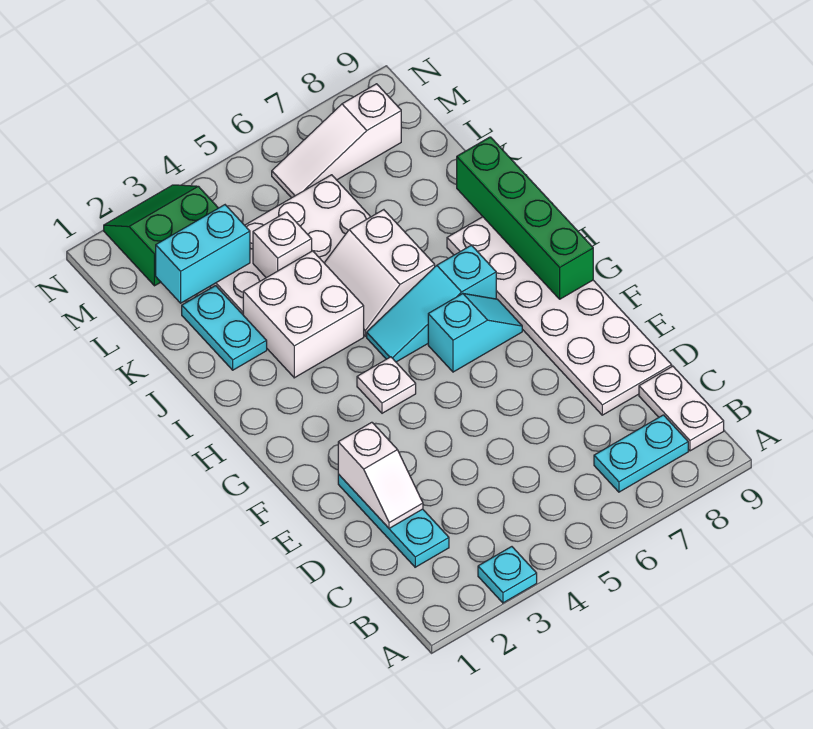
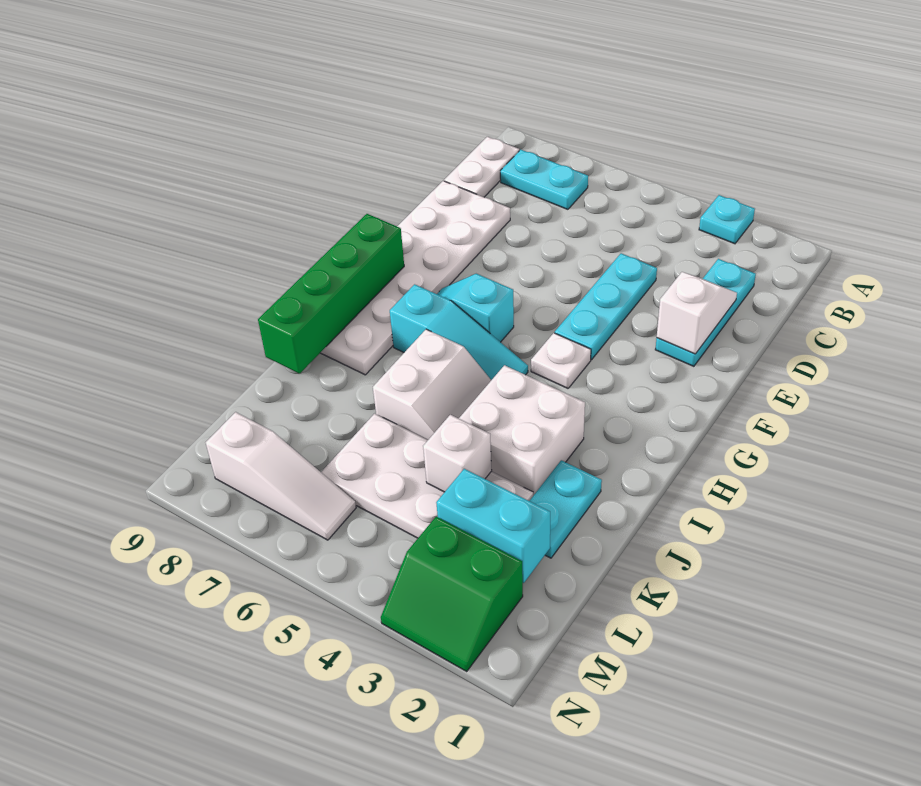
none -> cyan plate D4:F4 level 1

